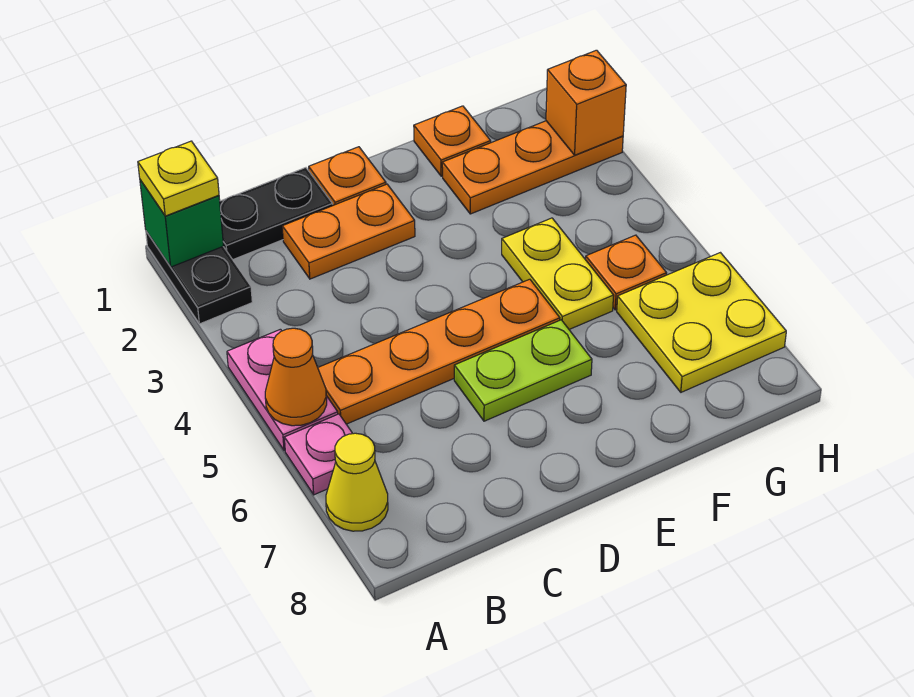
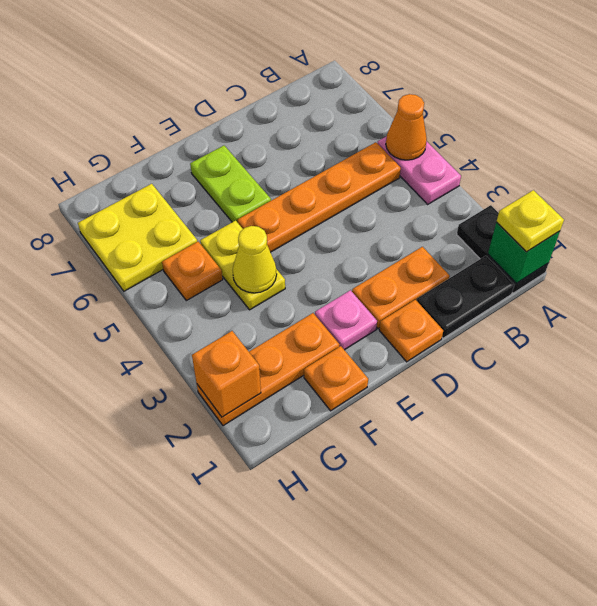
pink plate A6 level 1 -> pink plate E2 level 1
yellow cone A7 level 1 -> yellow cone F4 level 2
lime plate D6:E6 level 1 -> lime plate E6:E7 level 1

